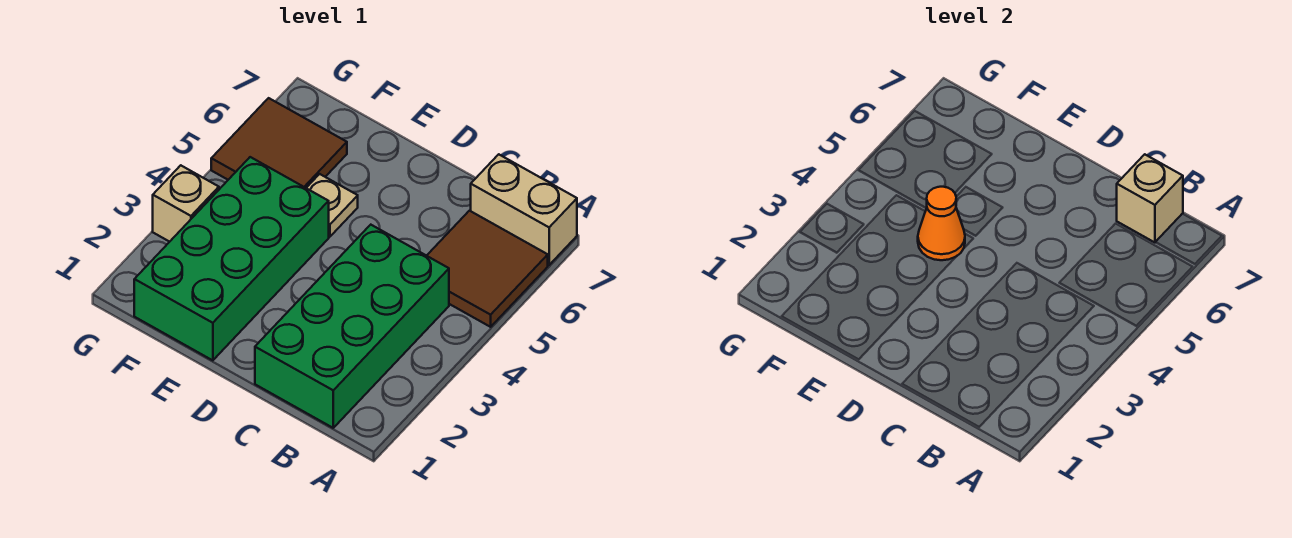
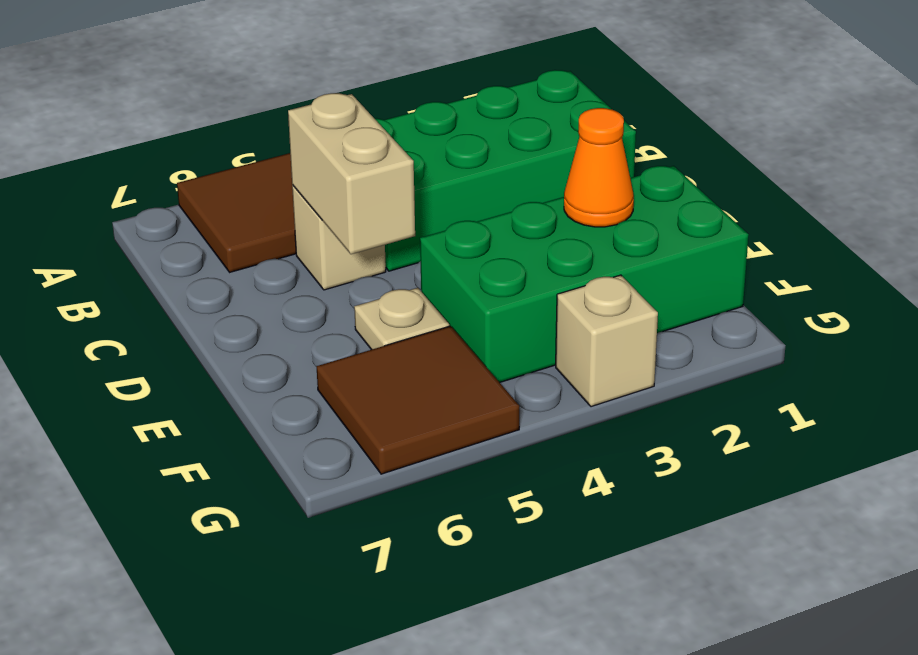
tan brick A7:B7 level 1 -> tan brick C5:D5 level 2
tan brick B7 level 2 -> tan brick C5 level 1
orange cone E4 level 2 -> orange cone E2 level 2

